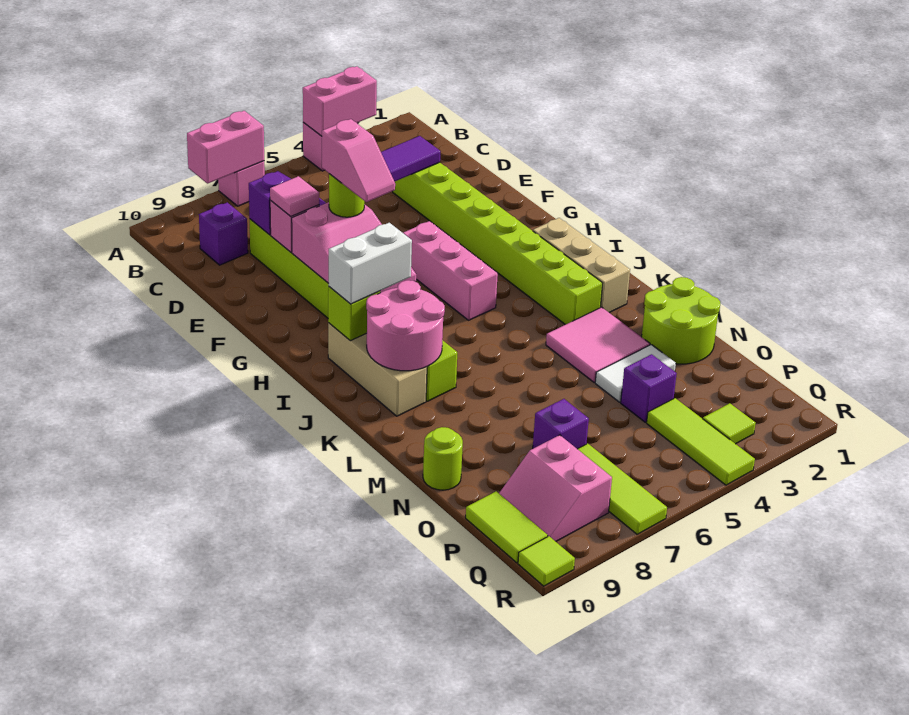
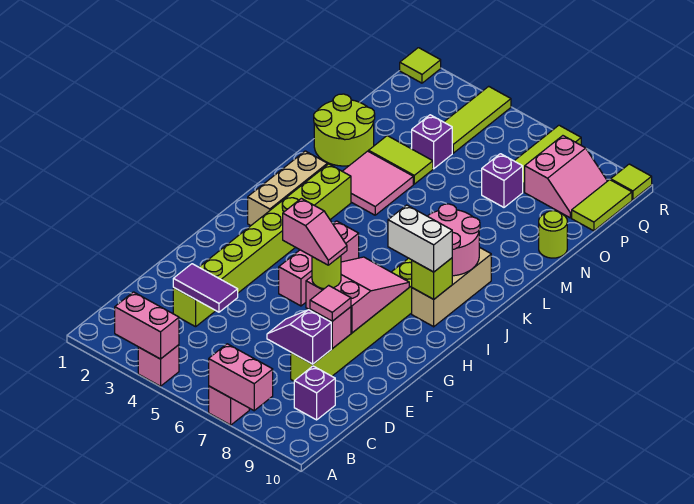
pink slope F7:G7 level 4 top F -> pink slope F6:F7 level 4 top 6
white tile N3:N4 level 1 -> lime tile N3:N4 level 1
lime tile Q3 level 1 -> lime tile R1 level 1

